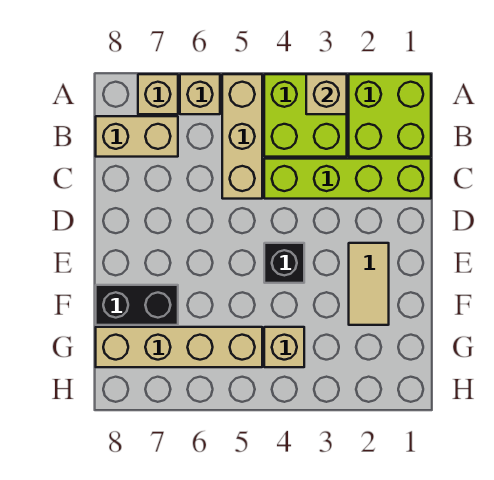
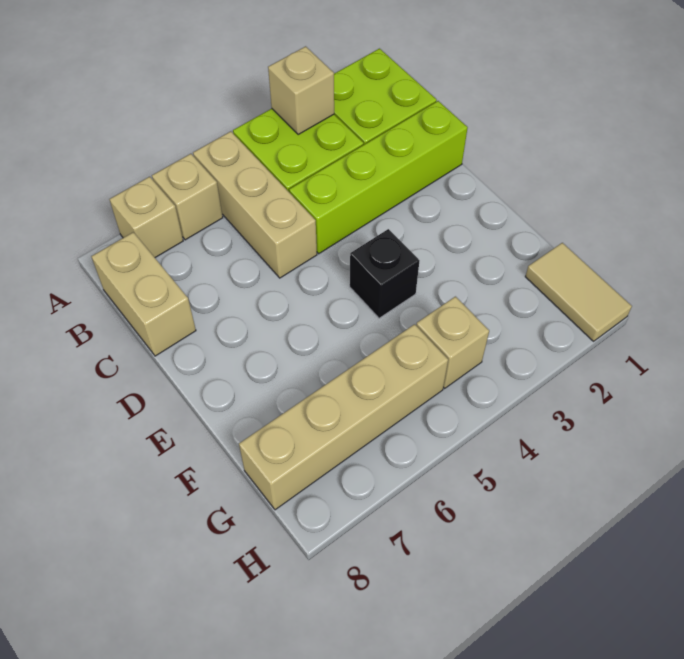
tan brick B7:B8 level 1 -> tan brick B8:C8 level 1
tan tile E2:F2 level 1 -> tan tile G1:H1 level 1
black brick F7:F8 level 1 -> none

